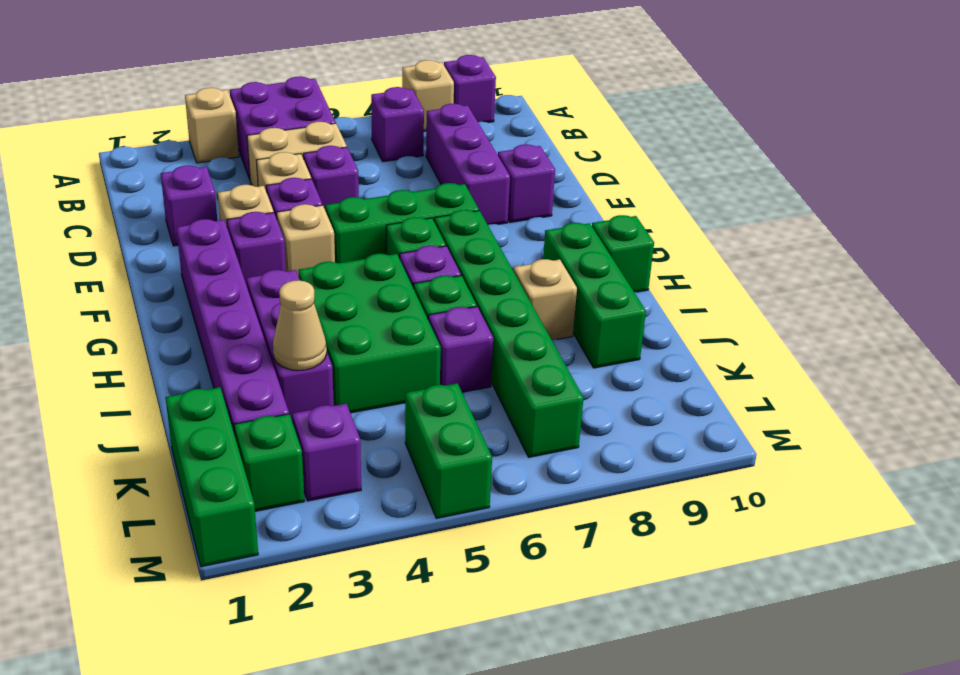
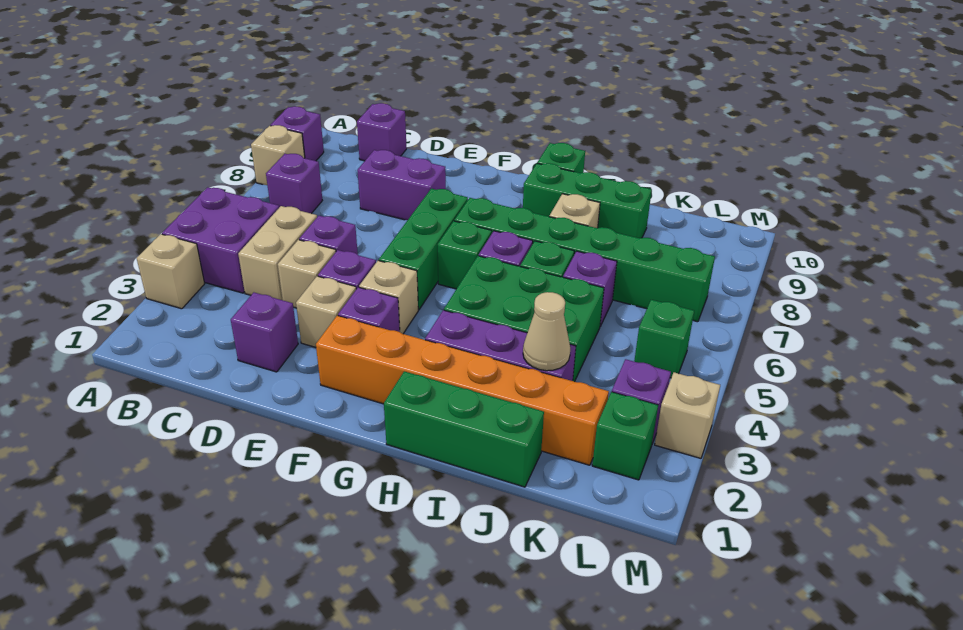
purple brick C8:E8 level 1 -> purple brick D8:E8 level 1
purple brick E9 level 1 -> purple brick C10 level 1
purple brick F2:K2 level 1 -> orange brick F2:K2 level 1
green brick K1:M1 level 1 -> green brick H1:J1 level 1
green brick L5:M5 level 1 -> green brick L5 level 1
none -> tan brick M3 level 1

